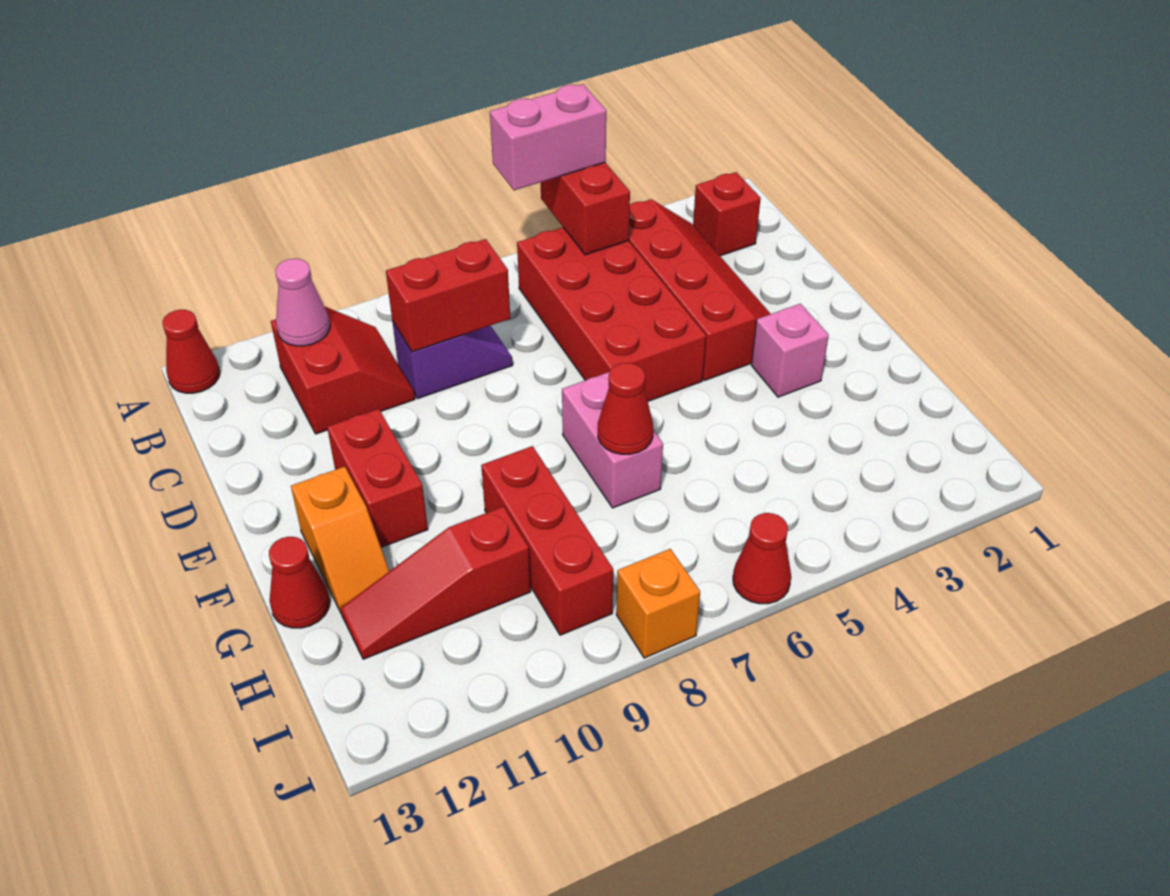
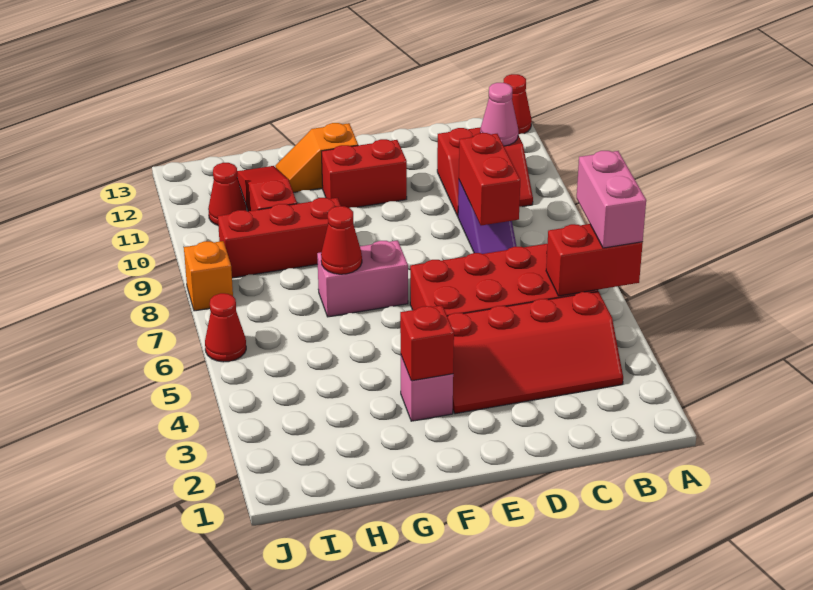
red brick B2 level 1 -> red brick F3 level 2
red cone G13 level 1 -> red cone I11 level 1

